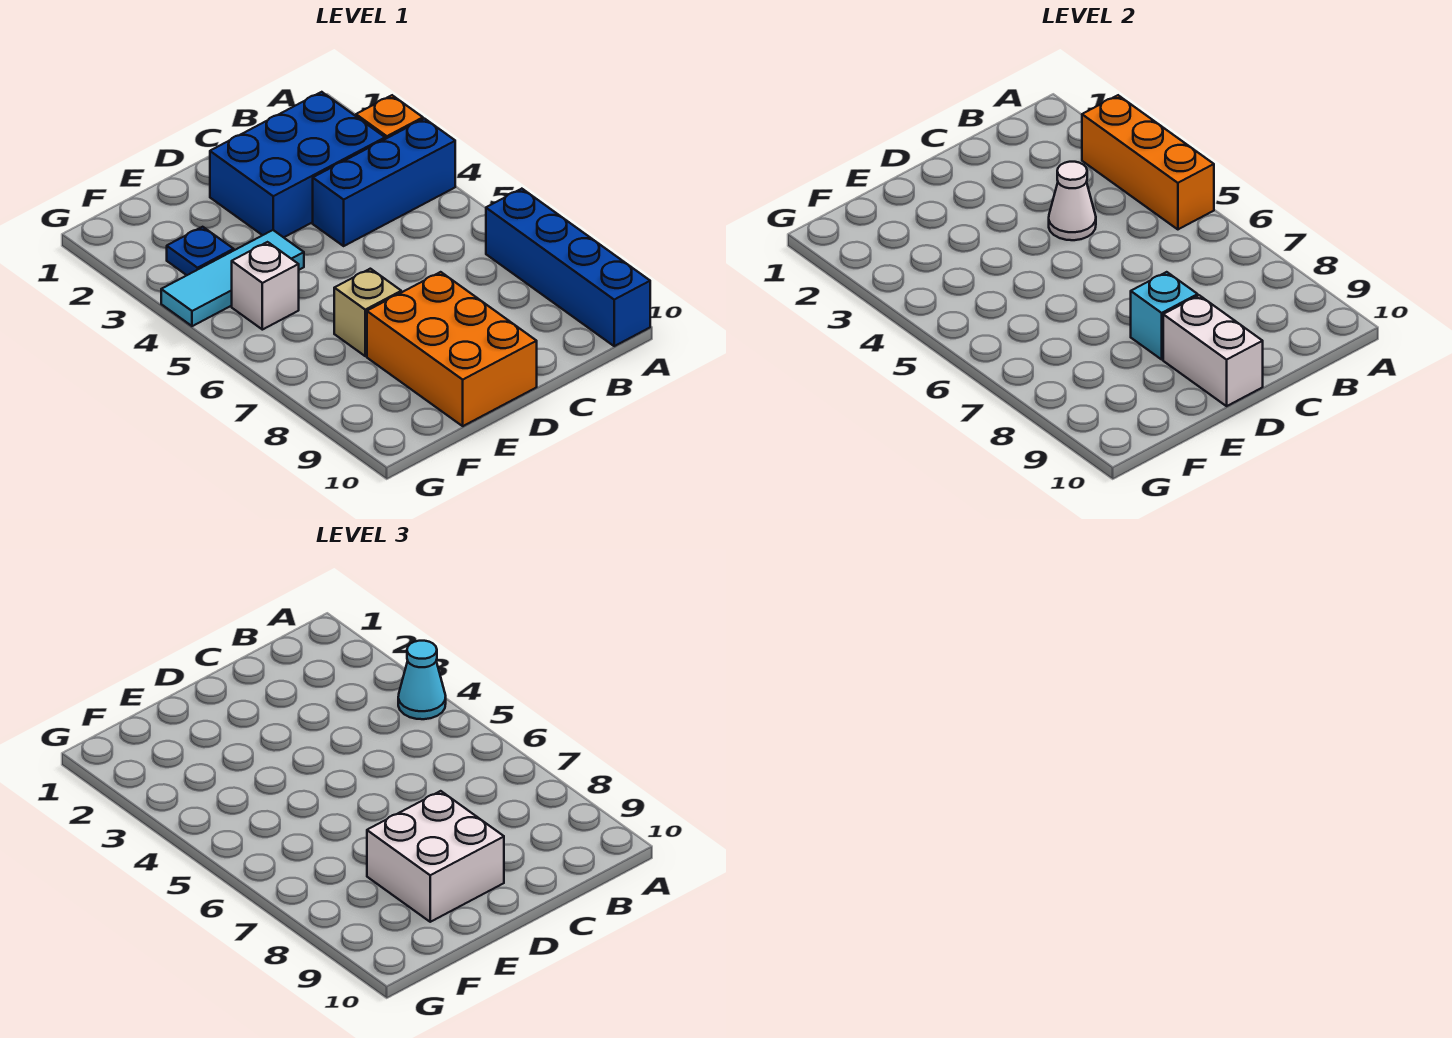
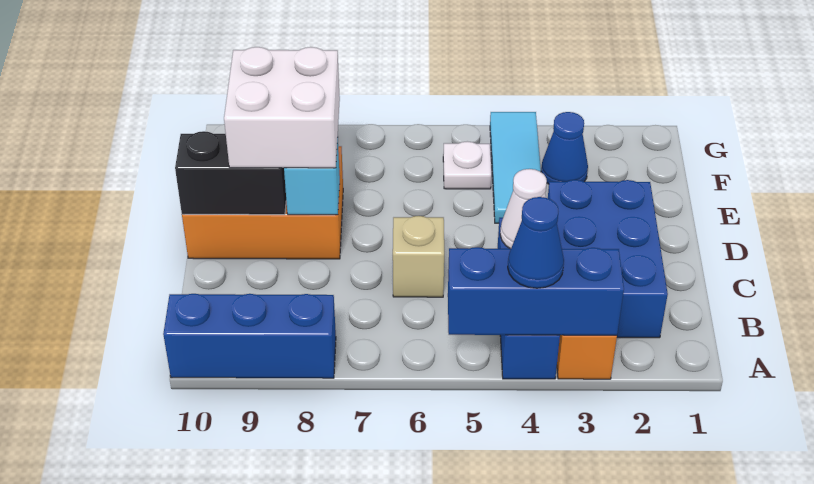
orange brick A3:A5 level 2 -> blue brick A3:A5 level 2
cyan cone A4 level 3 -> blue cone A4 level 3
blue brick A7:A10 level 1 -> blue brick A8:A10 level 1
white brick D9:D10 level 2 -> black brick D9:D10 level 2
tan brick E7 level 1 -> tan brick C6 level 1
blue plate F3 level 1 -> blue cone F3 level 1
white brick F5 level 1 -> white plate F5 level 1

